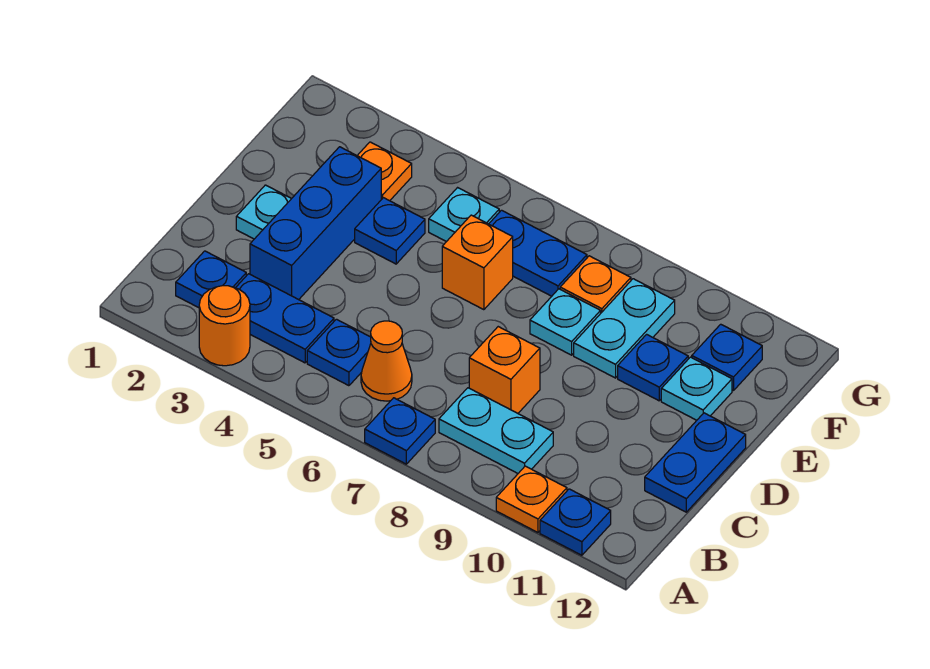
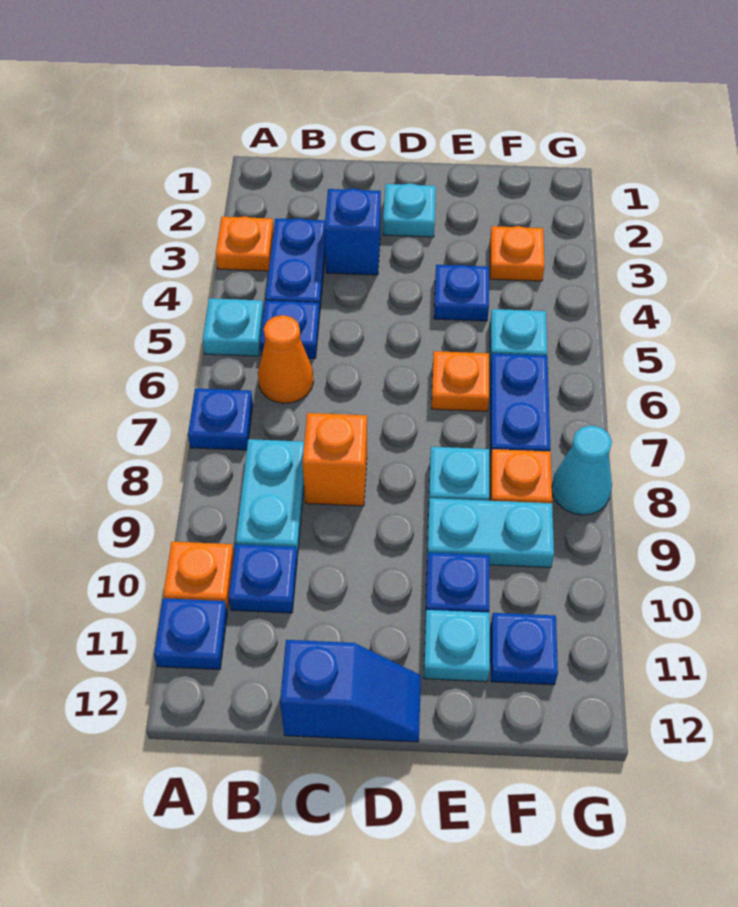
orange round brick A3 level 1 -> orange plate A3 level 1
none -> cyan plate A5 level 1
blue plate B2 level 1 -> blue plate B10 level 1
blue brick C3:E3 level 1 -> blue brick C3 level 1
blue plate C12:D12 level 1 -> blue slope C12:D12 level 1 top C
orange brick E6 level 1 -> orange plate E6 level 1
none -> cyan cone G8 level 1

